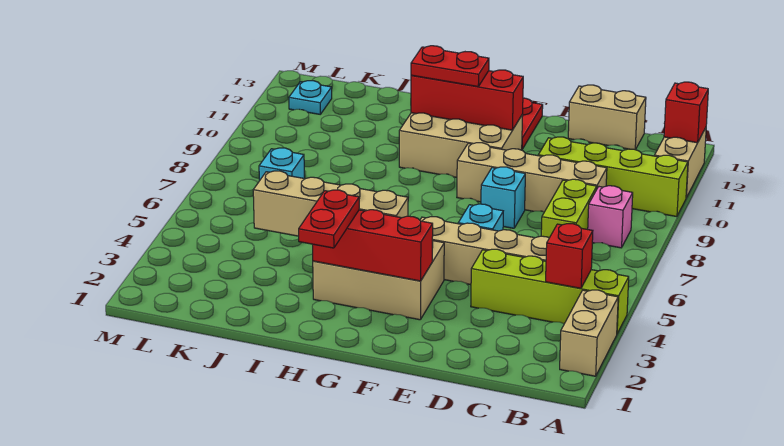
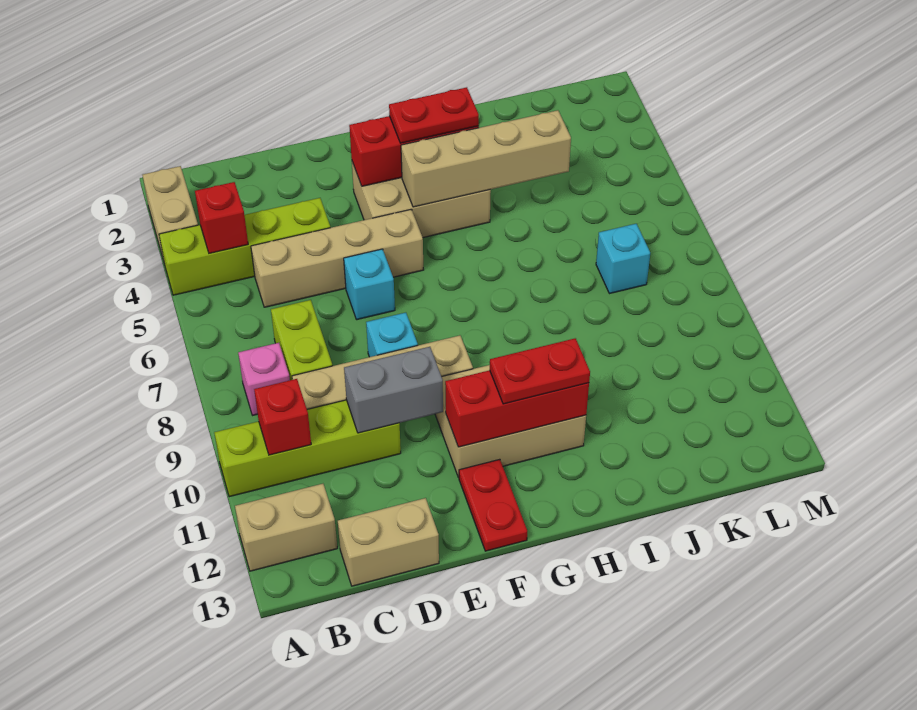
tan brick A11:A12 level 1 -> tan brick A12:B12 level 1
red brick A12 level 2 -> red brick B10 level 2
none -> grey brick D10:E10 level 2
red plate H2:H3 level 3 -> red plate G3:H3 level 3
cyan plate L12 level 1 -> none

